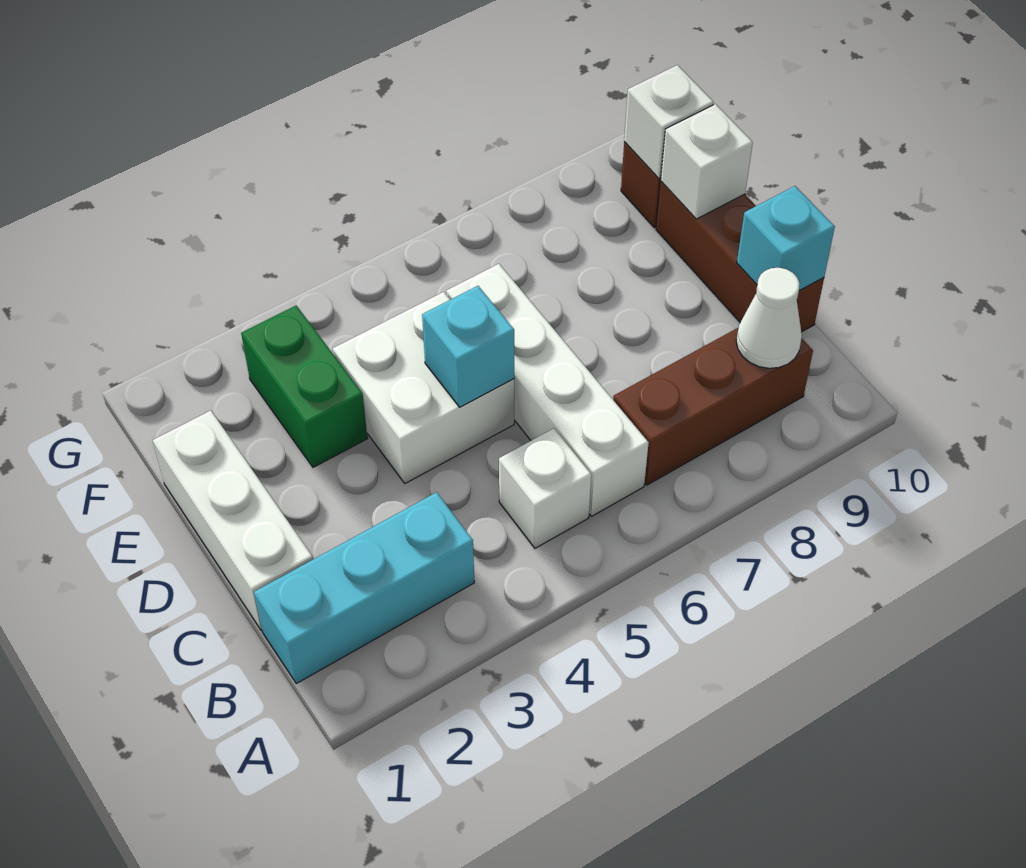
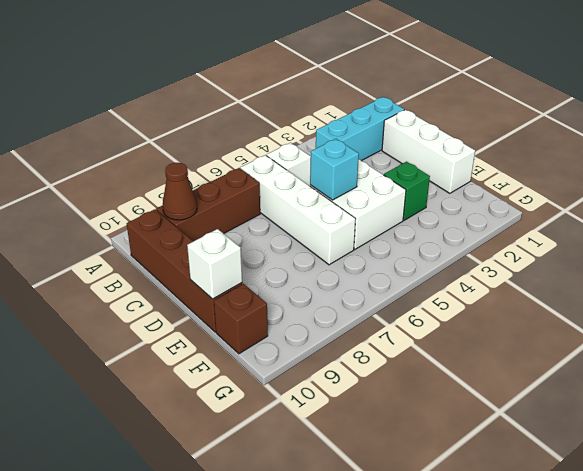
white cone B9 level 2 -> brown cone B9 level 2
brown brick C10:E10 level 1 -> brown brick B10:E10 level 1
cyan brick C10 level 2 -> none
green brick E3:F3 level 1 -> green brick E3 level 1
white brick F10 level 2 -> none

